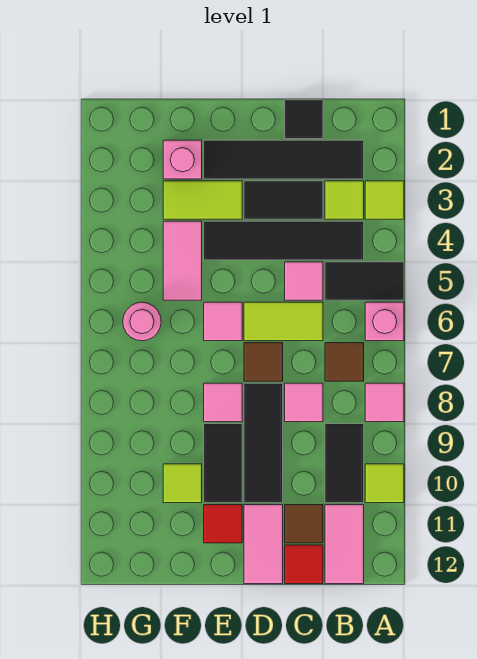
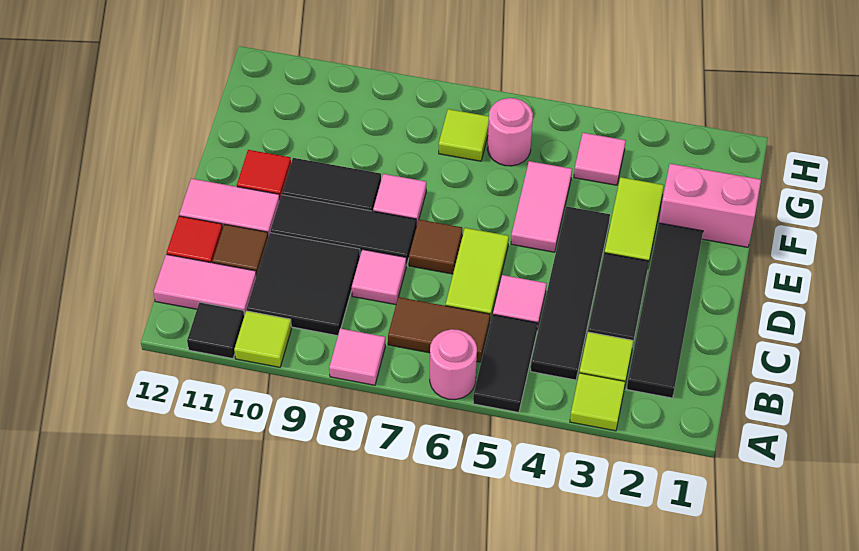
pink brick A6 level 1 -> pink round brick A6 level 1
brown tile B7 level 1 -> brown tile B6:B7 level 1
black tile B9:B10 level 1 -> black tile B9:C10 level 1
black tile C1 level 1 -> black tile A11 level 1
pink tile E6 level 1 -> pink tile G4 level 1
pink brick F2 level 1 -> pink brick F1:F2 level 1
pink tile F4:F5 level 1 -> pink tile E5:F5 level 1
lime tile F10 level 1 -> lime tile G7 level 1

